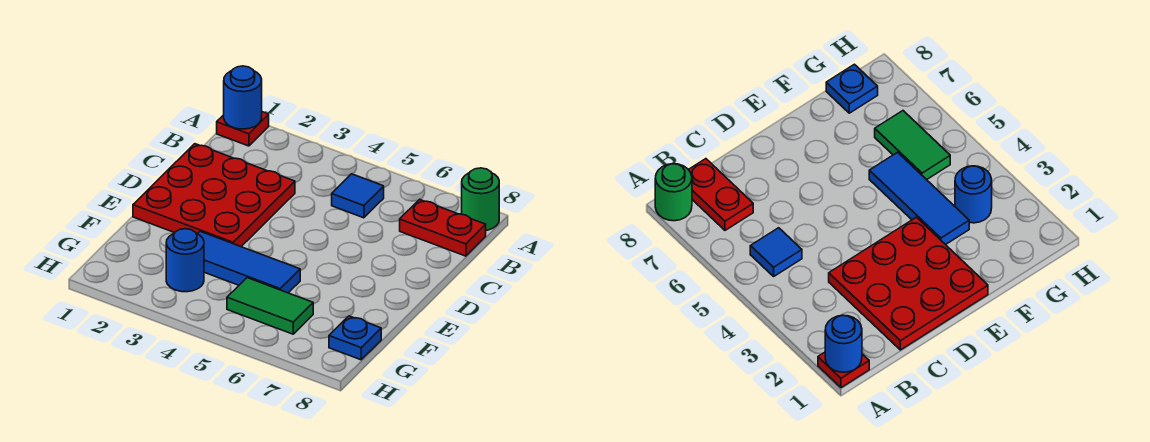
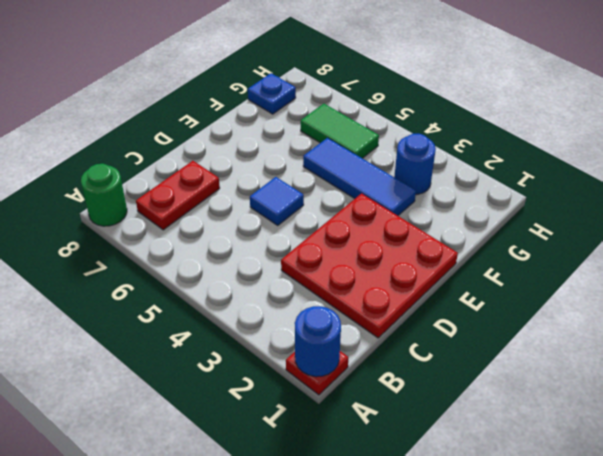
blue tile B5 level 1 -> blue tile D5 level 1
red plate B7:B8 level 1 -> red plate B7:C7 level 1

